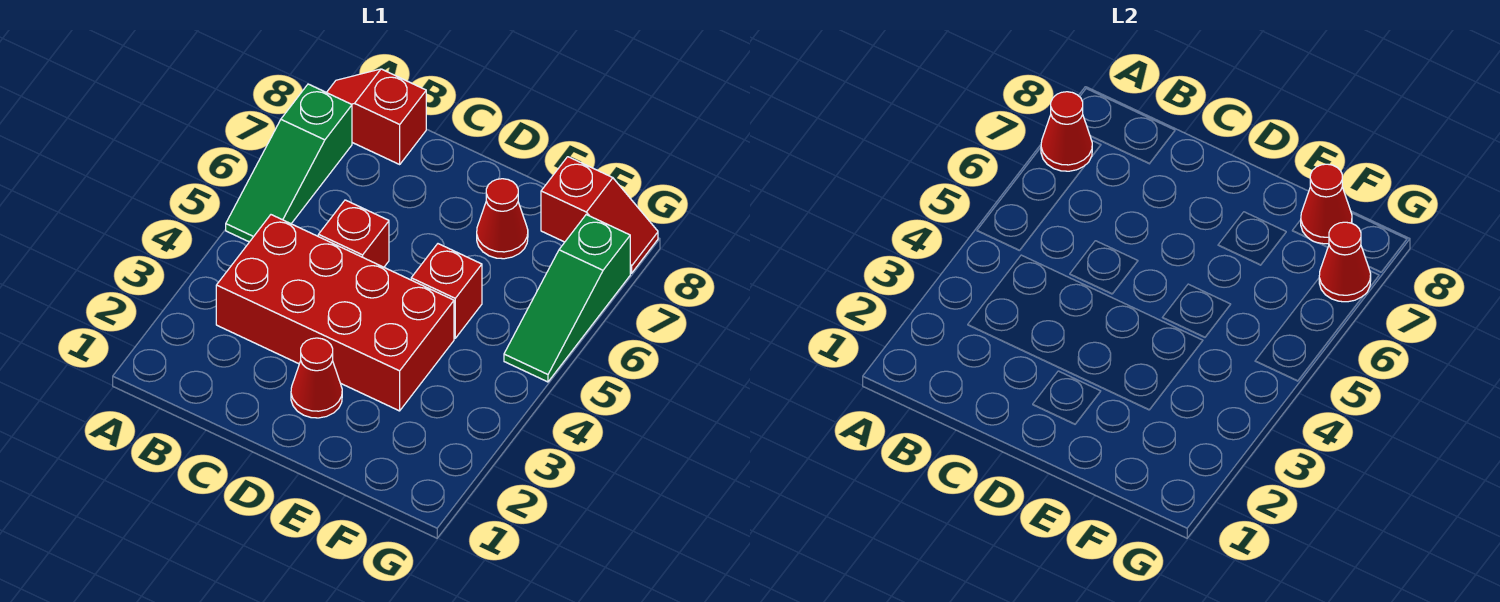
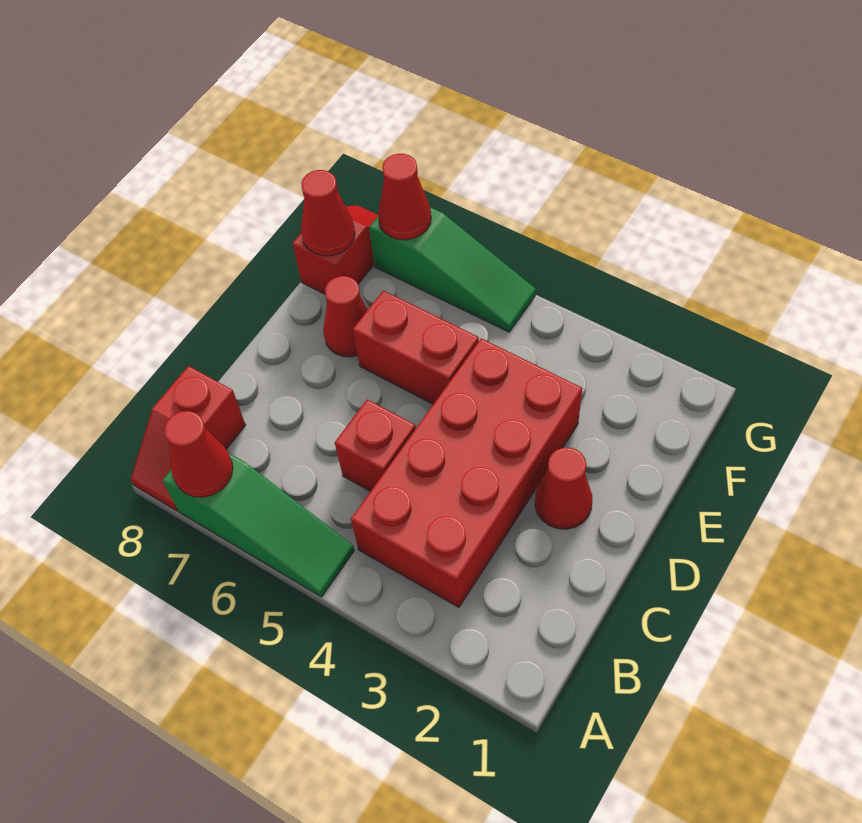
red brick E5 level 1 -> red brick E5:E6 level 1

